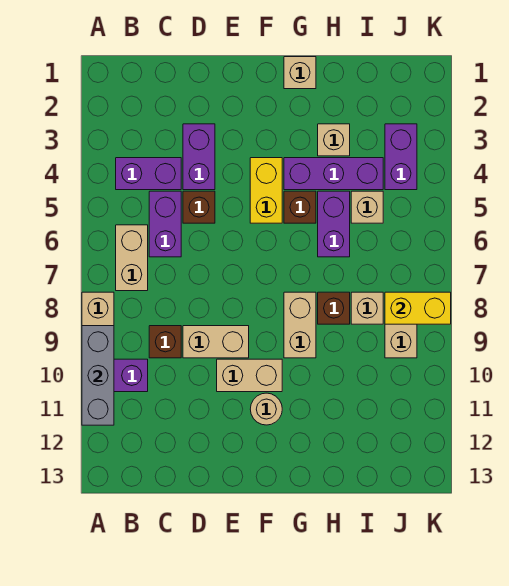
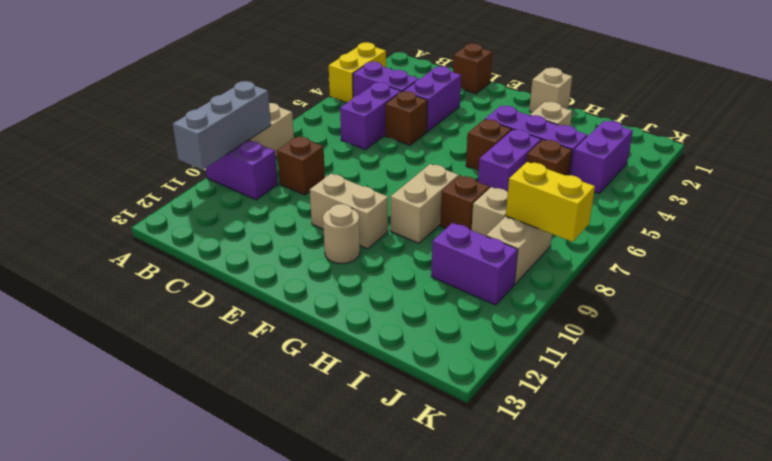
tan brick B6:B7 level 1 -> none
none -> brown brick D1 level 1
tan brick D9:E9 level 1 -> none
yellow brick F4:F5 level 1 -> yellow brick A3:A4 level 1
tan brick I5 level 1 -> brown brick I5 level 1
none -> purple brick I10:J10 level 1

